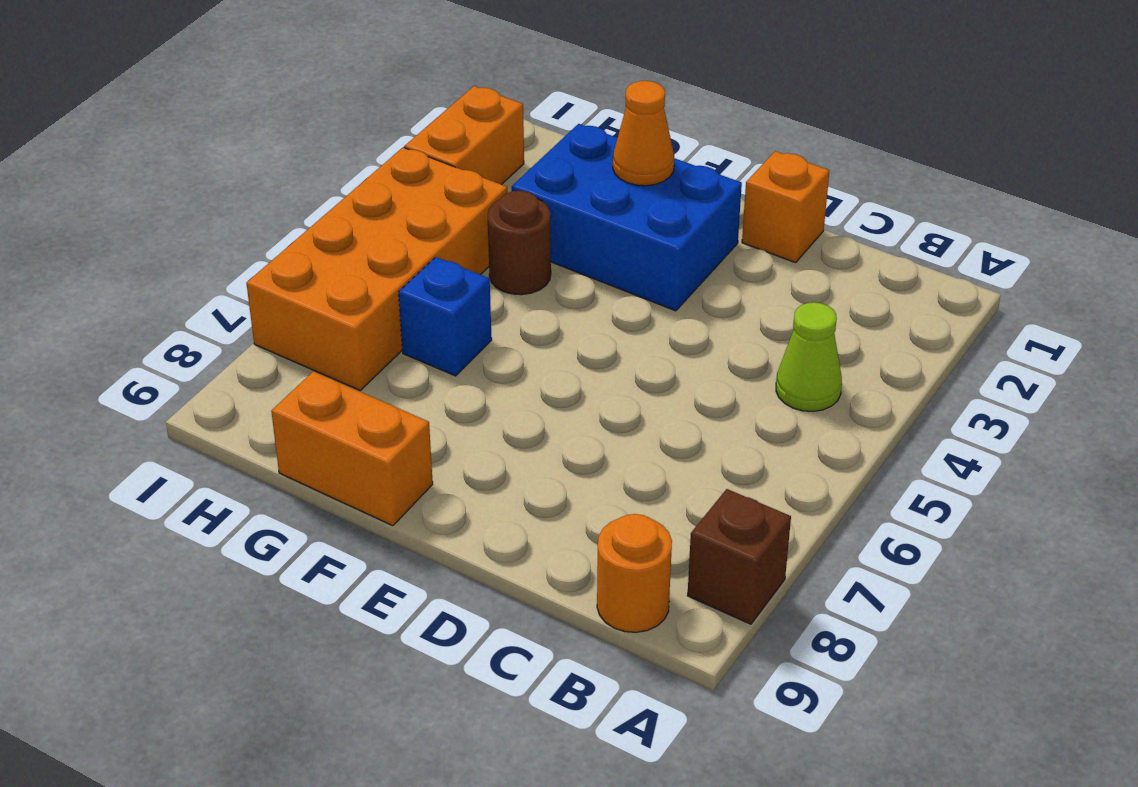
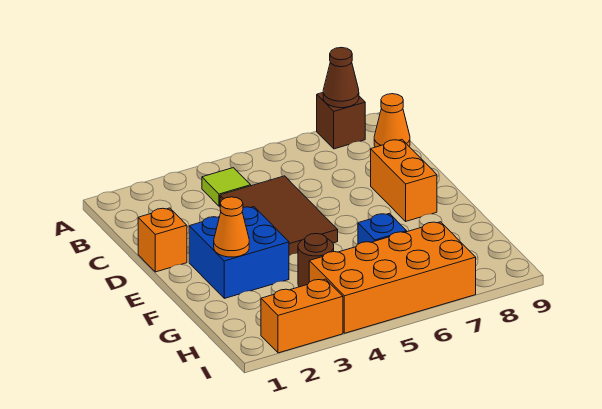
none -> brown cone A8 level 2
lime cone B4 level 1 -> lime tile B4 level 1
orange round brick B9 level 1 -> orange cone B9 level 1
none -> brown tile C4:E5 level 1
blue brick E2:G3 level 1 -> blue brick E2:F3 level 1
orange brick F9:G9 level 1 -> orange brick D8:E8 level 1

